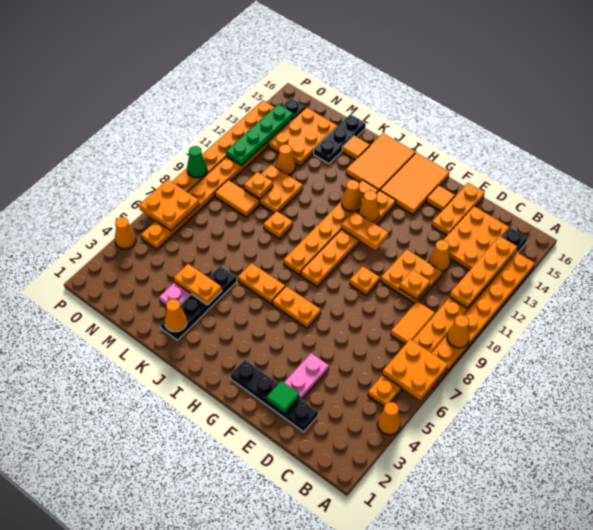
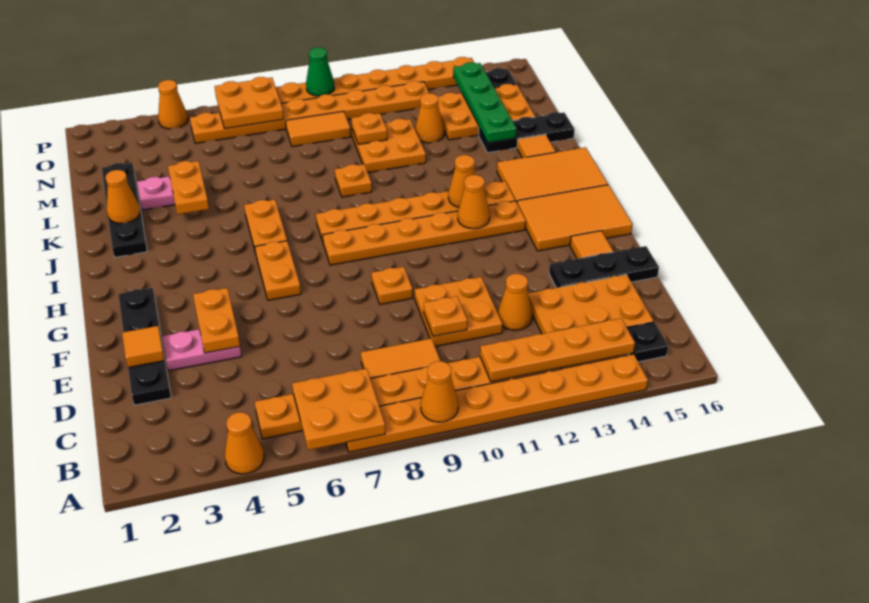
green tile E2 level 2 -> orange tile E2 level 2
orange plate E14:E16 level 1 -> black plate E14:E16 level 1
orange plate G11:H11 level 2 -> orange plate E4:F4 level 2
black plate K2:K5 level 1 -> black plate J2:M2 level 1
orange tile M9:N9 level 1 -> orange tile N8:N9 level 1
green plate O11:O14 level 2 -> green plate L14:O14 level 2

